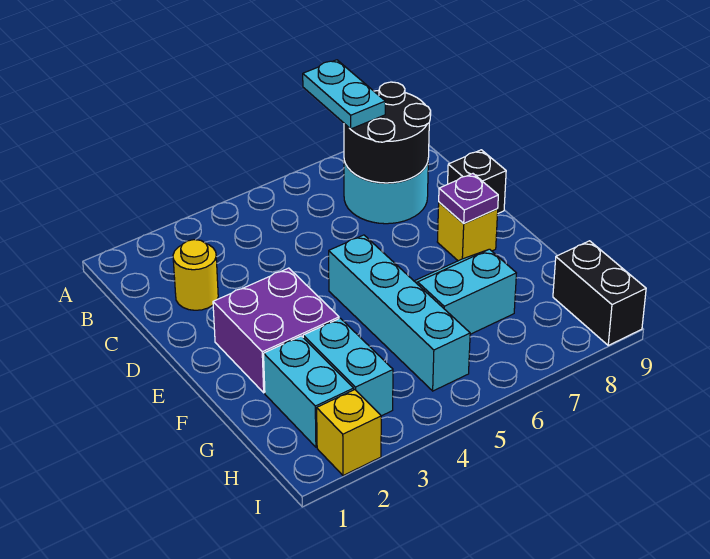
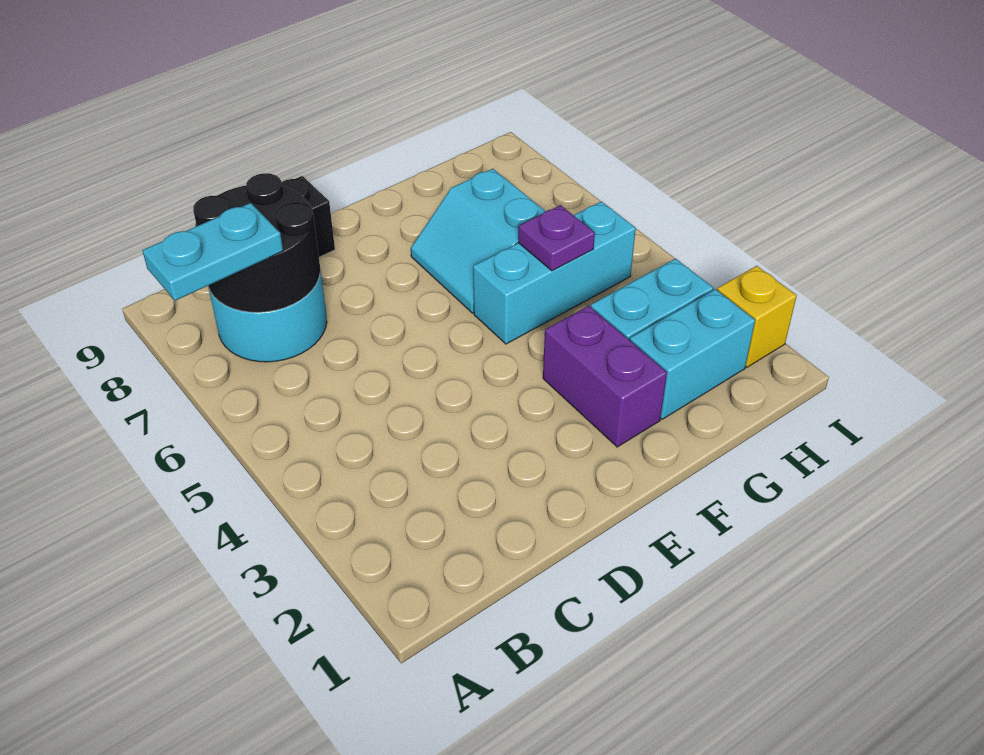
yellow round brick C2 level 1 -> none
purple brick E2:F3 level 1 -> purple brick F2:F3 level 1
cyan brick E5:H5 level 1 -> cyan brick F5:H5 level 1
yellow brick E8 level 1 -> none
purple plate E8 level 2 -> purple plate G5 level 2
black brick H9:I9 level 1 -> none

